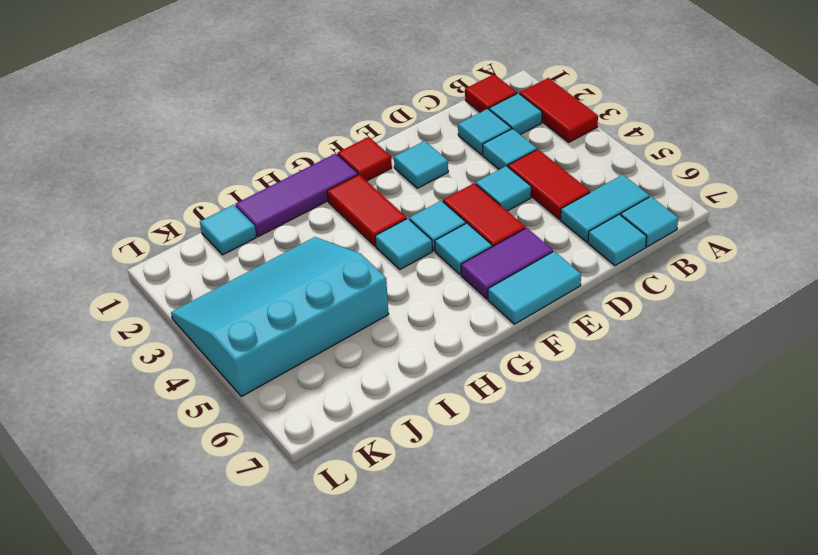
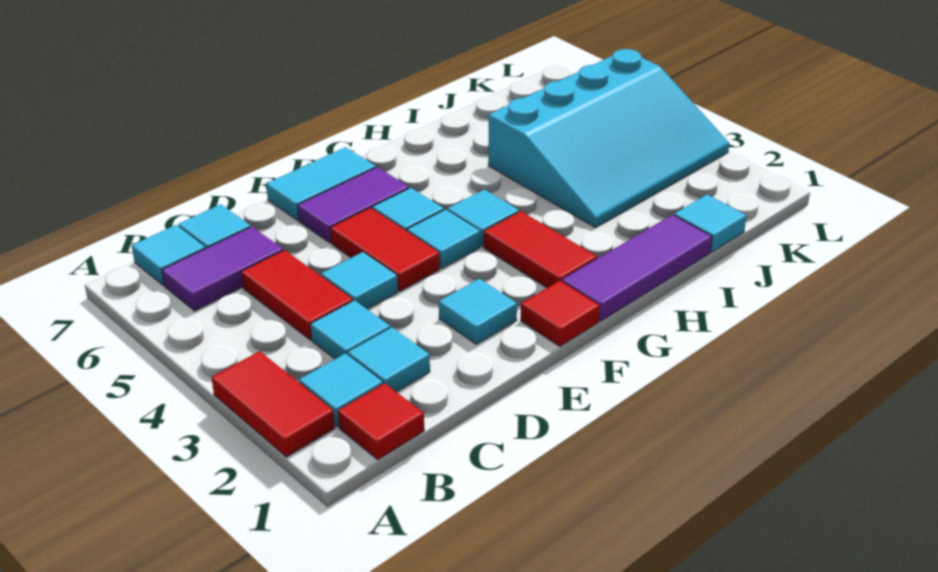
cyan tile B6:C6 level 1 -> purple tile B6:C6 level 1

